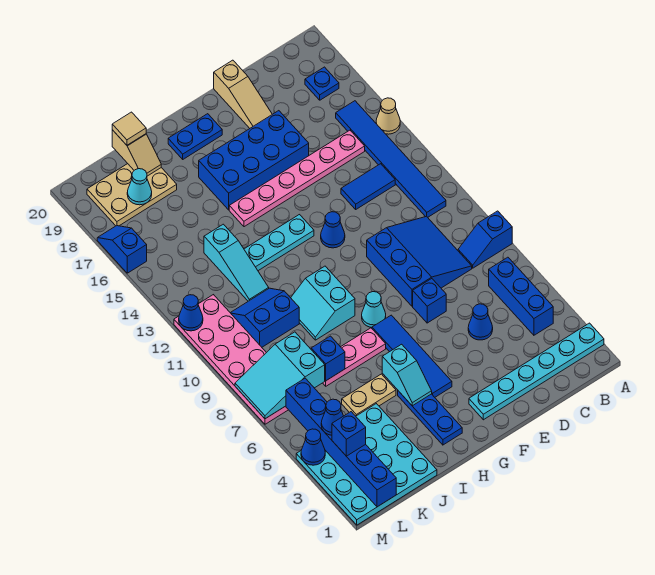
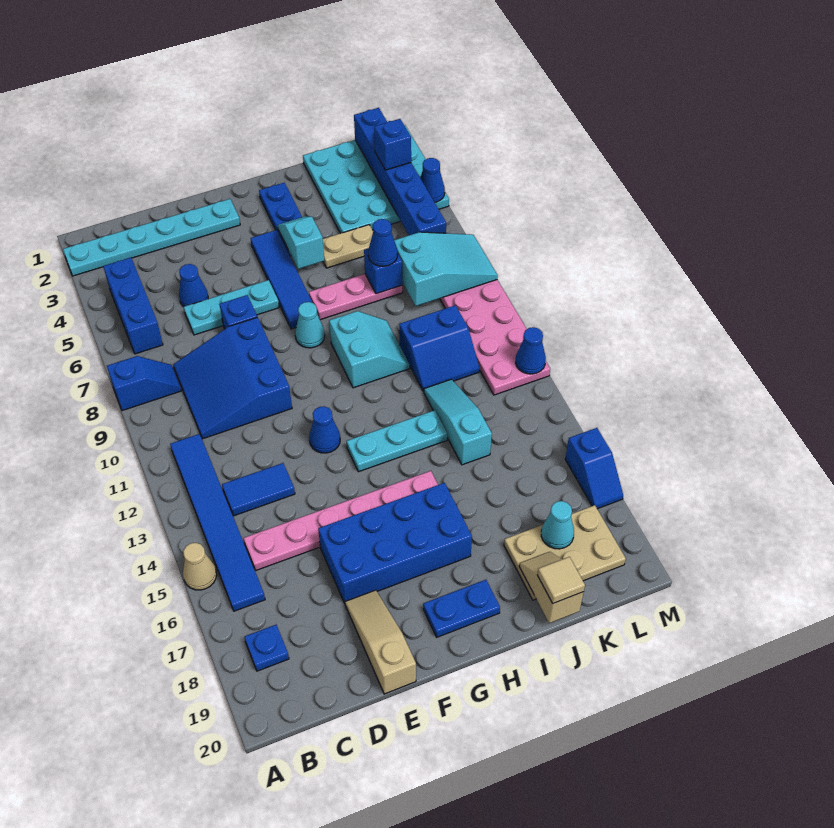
none -> cyan plate D6:F6 level 1
blue cone L4 level 3 -> blue cone J7 level 3

